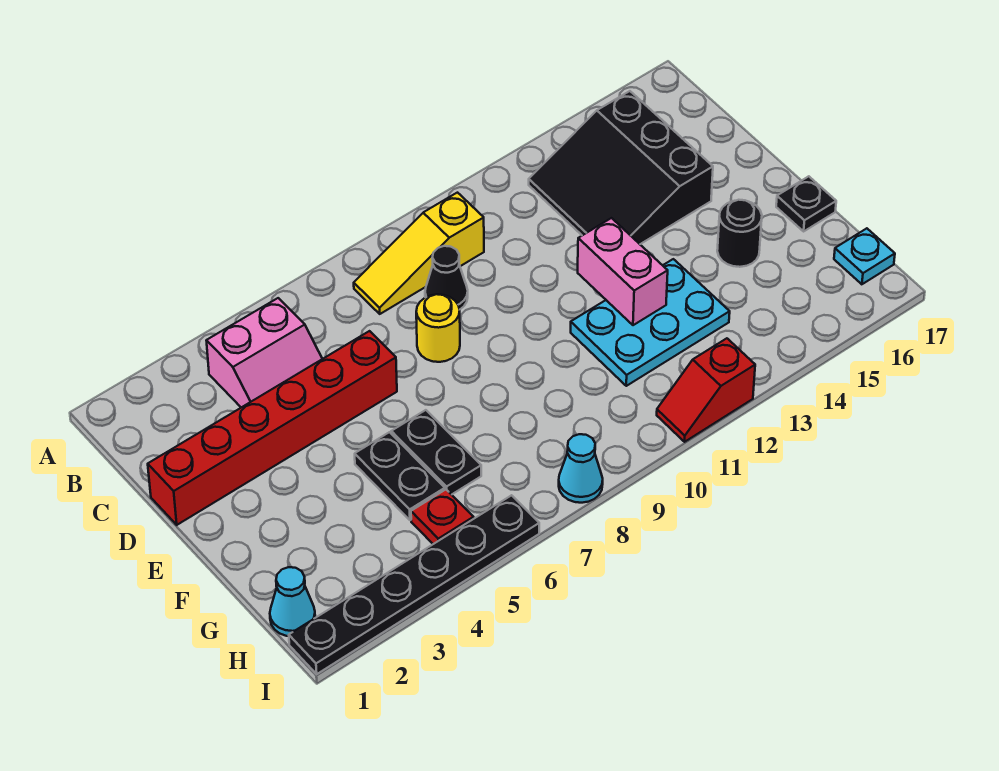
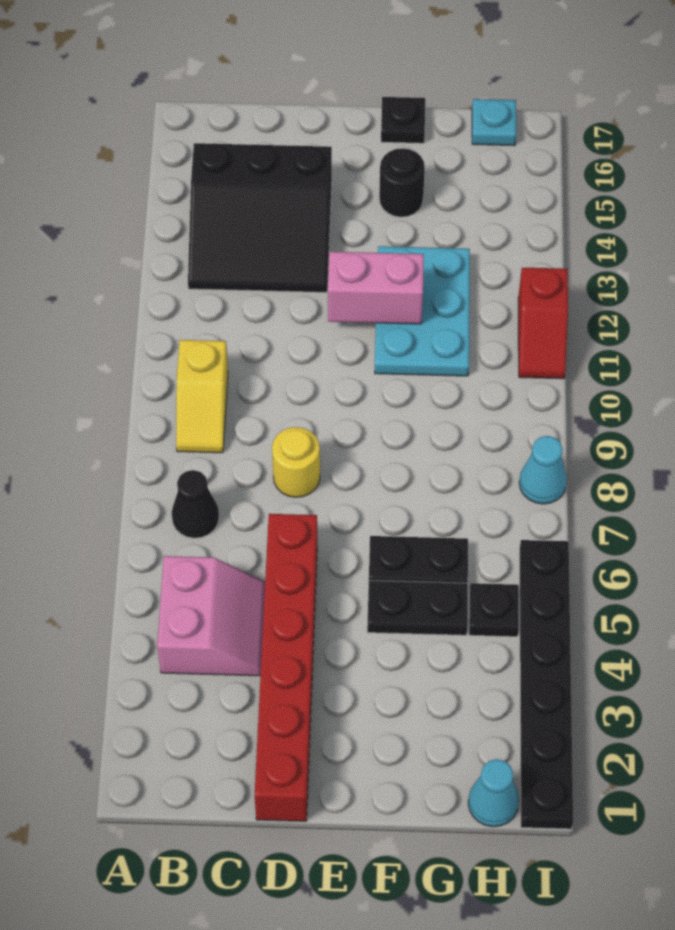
yellow slope B8:B10 level 1 top 10 -> yellow slope B9:B10 level 1 top 10
black cone C9 level 1 -> black cone B7 level 1
red plate H5 level 1 -> black plate H5 level 1

